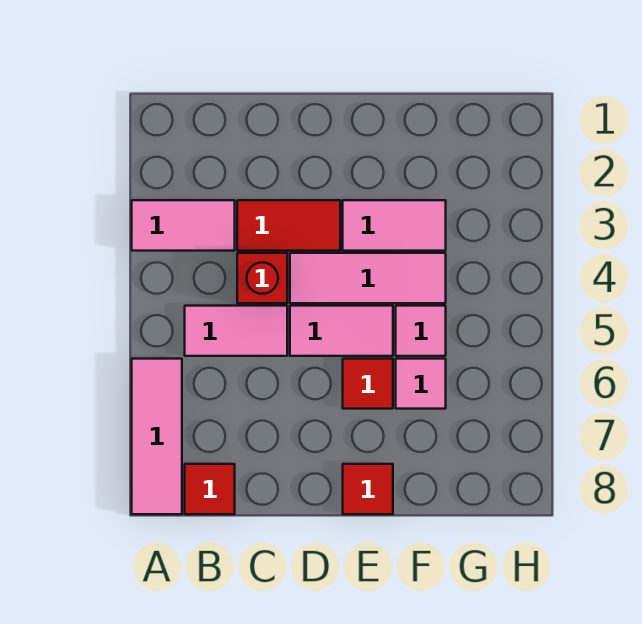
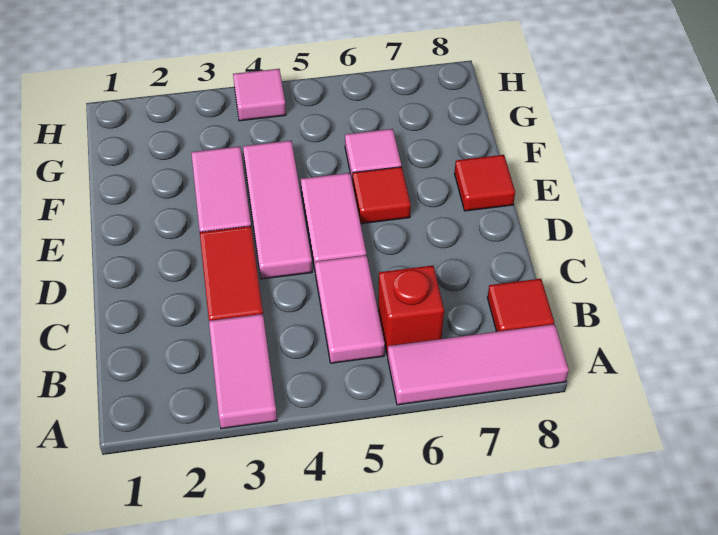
red brick C4 level 1 -> red brick B6 level 1
pink tile F5 level 1 -> pink tile H4 level 1

